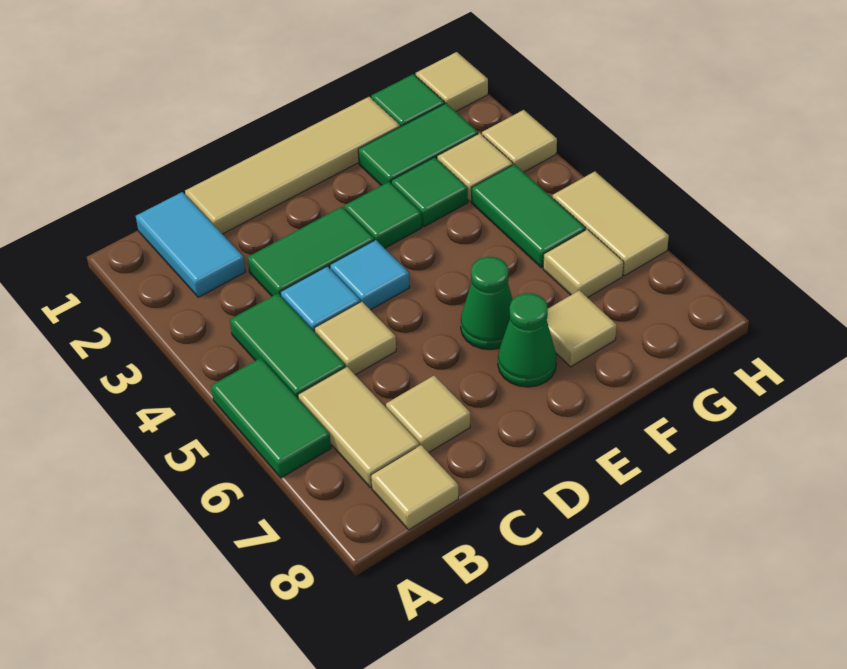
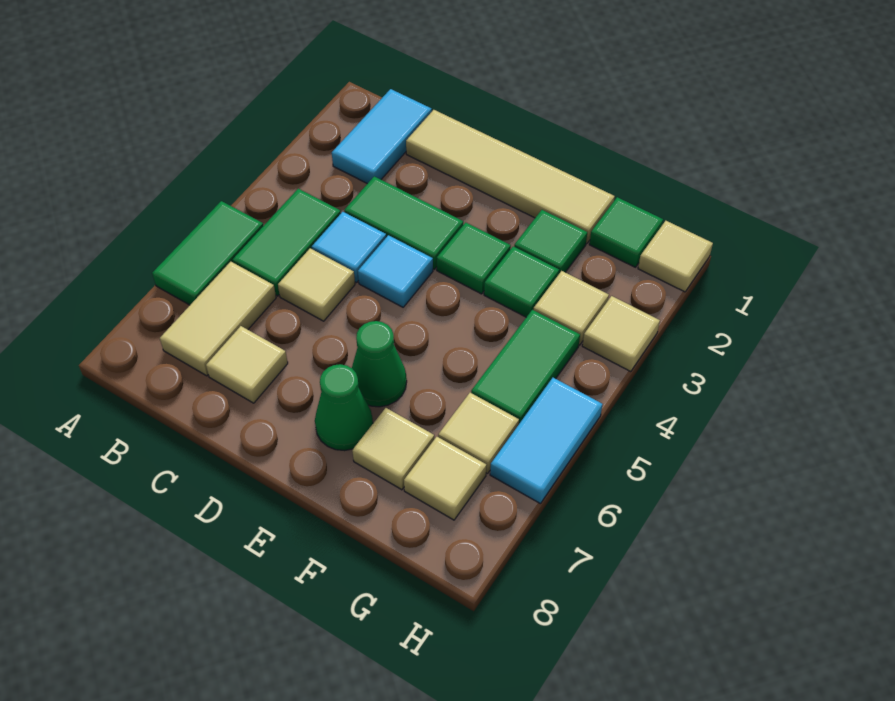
tan tile B8 level 1 -> tan tile G7 level 1
green tile F2:G2 level 1 -> green tile F2 level 1
tan tile H5:H6 level 1 -> cyan tile H5:H6 level 1

